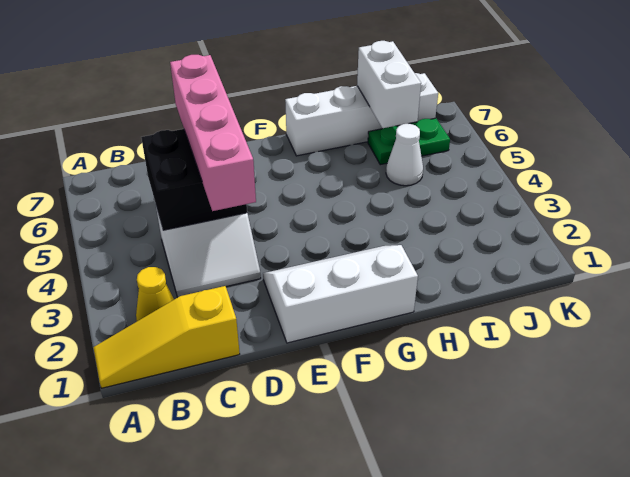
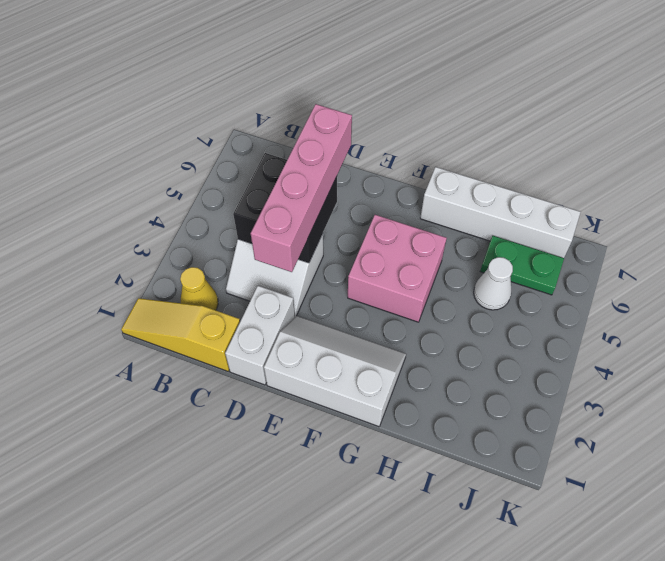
none -> pink brick F4:G5 level 1
white brick I6:I7 level 2 -> white brick D1:D2 level 1

